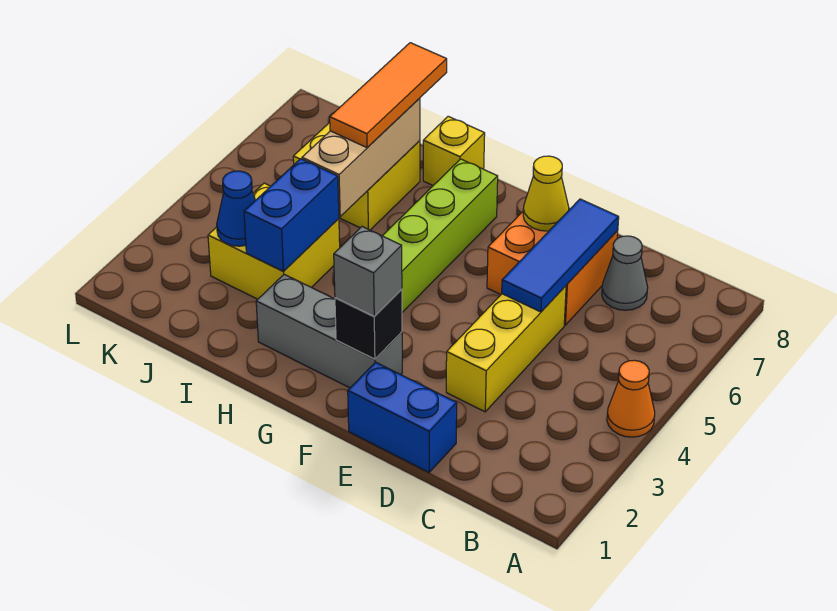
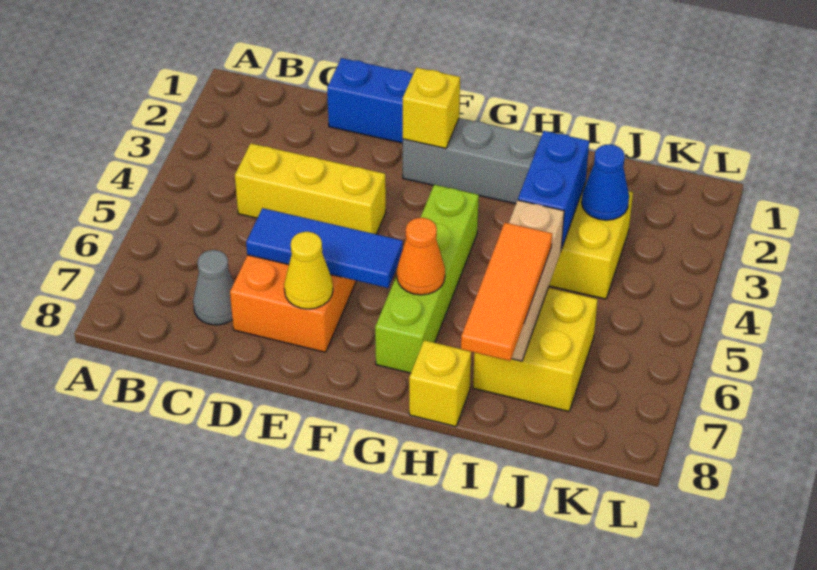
orange cone A4 level 1 -> orange cone G6 level 2
yellow brick D3:D5 level 1 -> yellow brick C4:E4 level 1
blue tile D5:D7 level 2 -> blue tile D6:F6 level 2
black brick F2 level 2 -> yellow brick F2 level 2
grey brick F2 level 3 -> none

